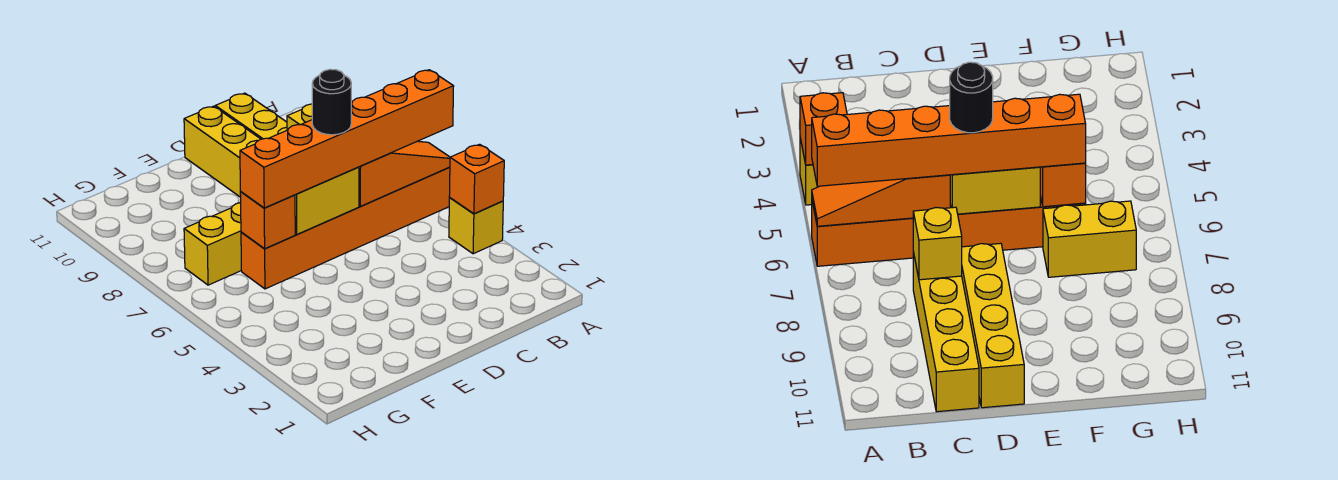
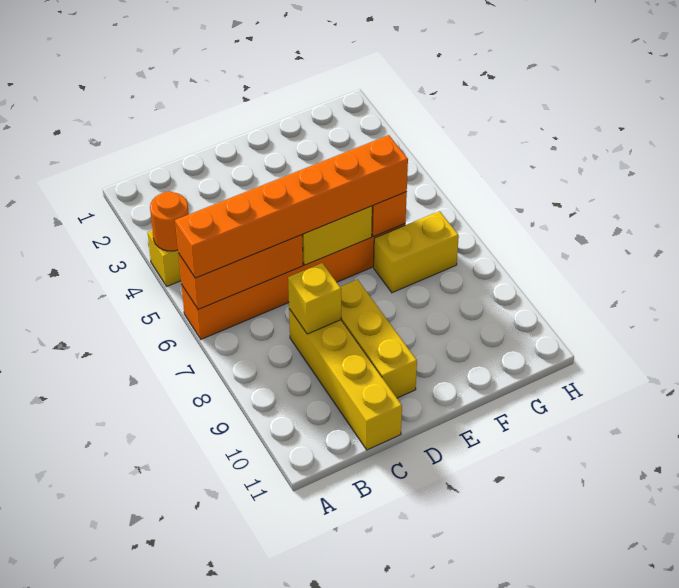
orange brick A4 level 2 -> orange round brick A4 level 2
orange slope A6:C6 level 2 top C -> orange brick A6:C6 level 2
black round brick D6 level 4 -> none
yellow brick D8:D11 level 1 -> yellow brick D8:D10 level 1

